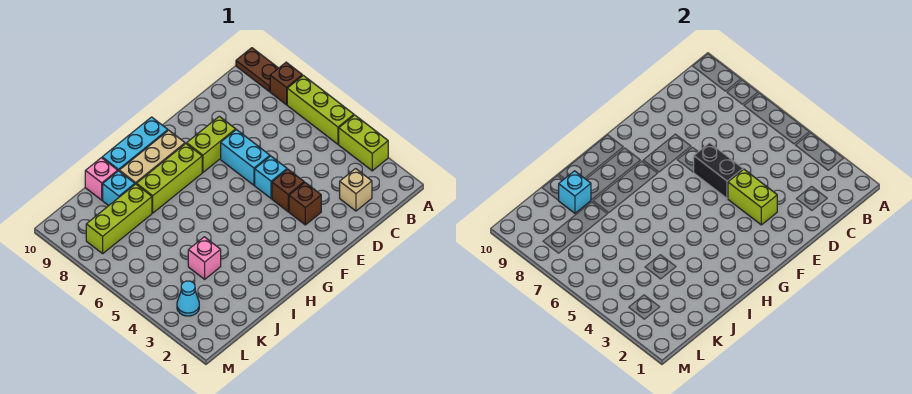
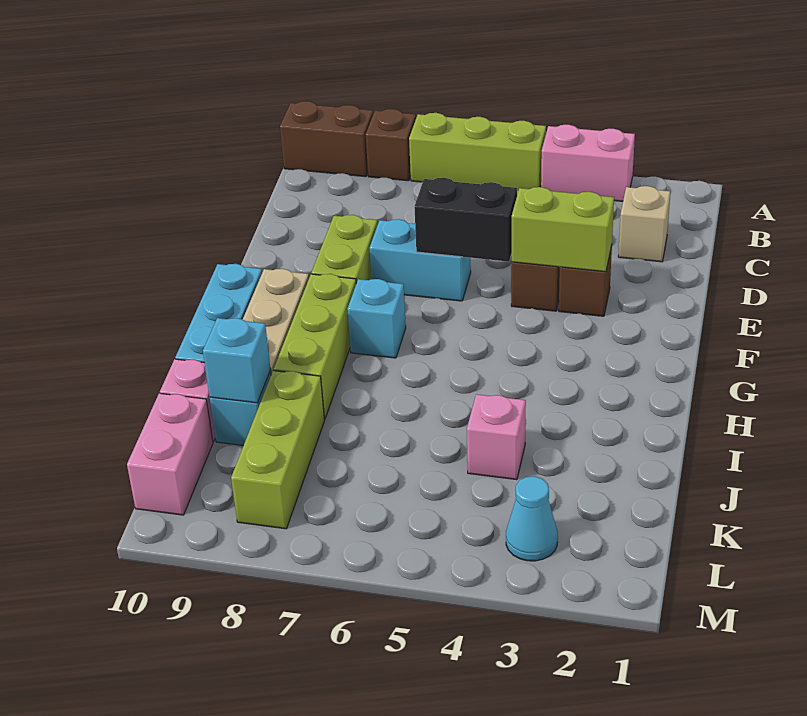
lime brick A3:A4 level 1 -> pink brick A3:A4 level 1
brown plate A9:A10 level 1 -> brown brick A9:A10 level 1
cyan brick E5 level 1 -> cyan brick G7 level 1
none -> pink brick K10:L10 level 1

